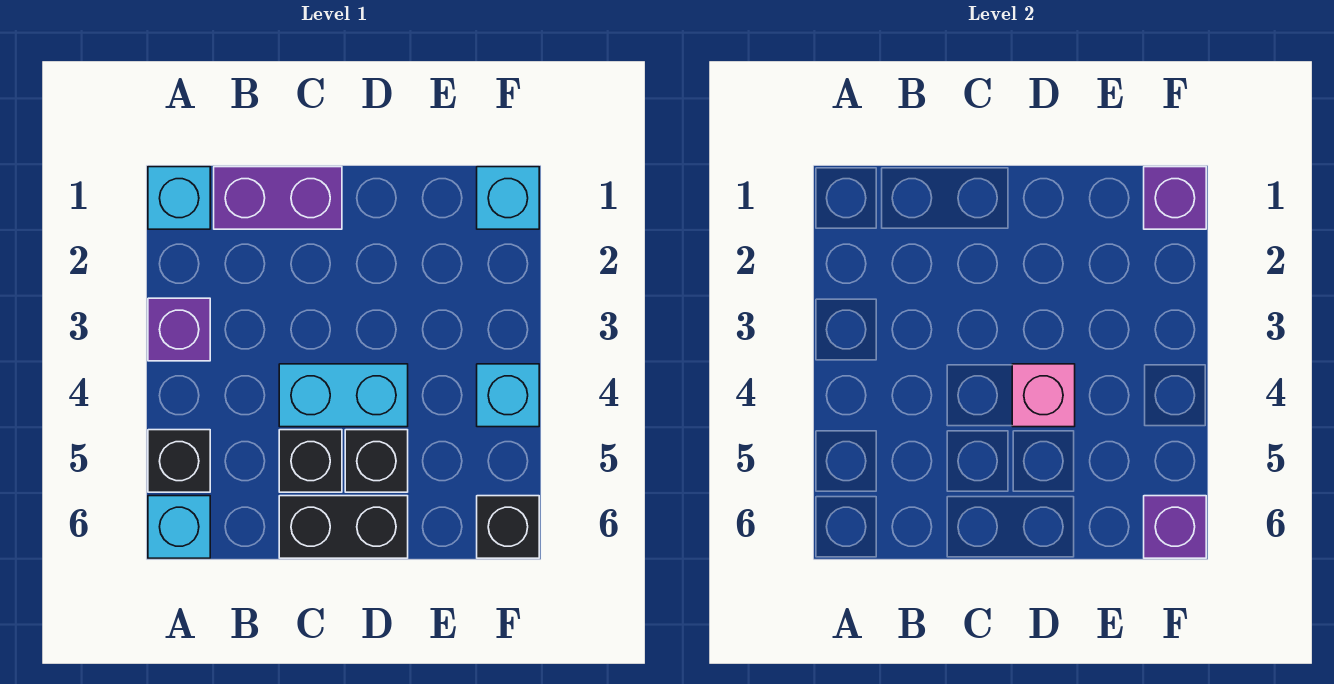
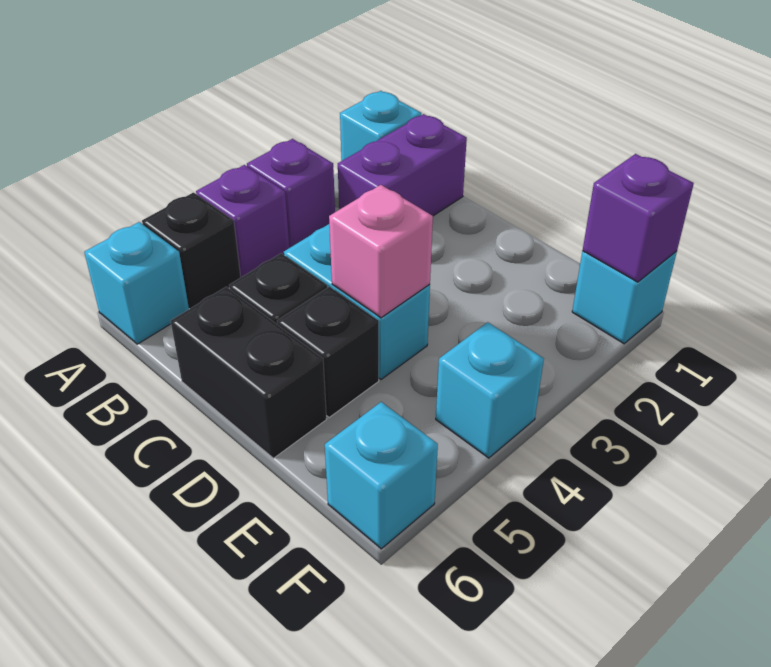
purple brick B1:C1 level 1 -> purple brick B1:B2 level 1
black brick F6 level 1 -> cyan brick F6 level 1
purple brick F6 level 2 -> purple brick A4 level 1

